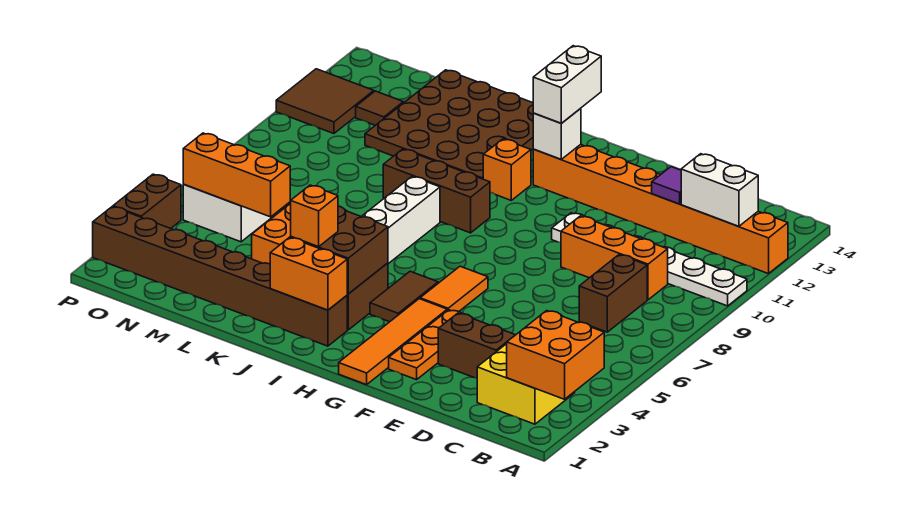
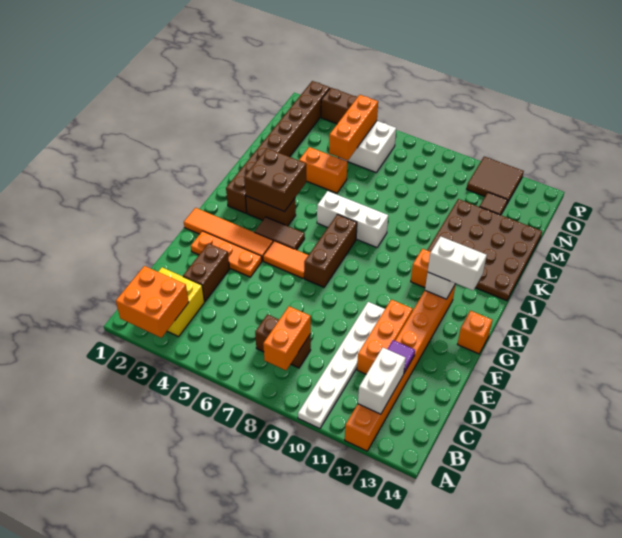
orange brick C9:E9 level 1 -> orange brick D11:F11 level 1
orange brick I2:J2 level 2 -> orange brick B8:C8 level 2
brown brick I9:K9 level 1 -> brown brick G7:I7 level 1
orange brick J3 level 3 -> orange brick G14 level 1

